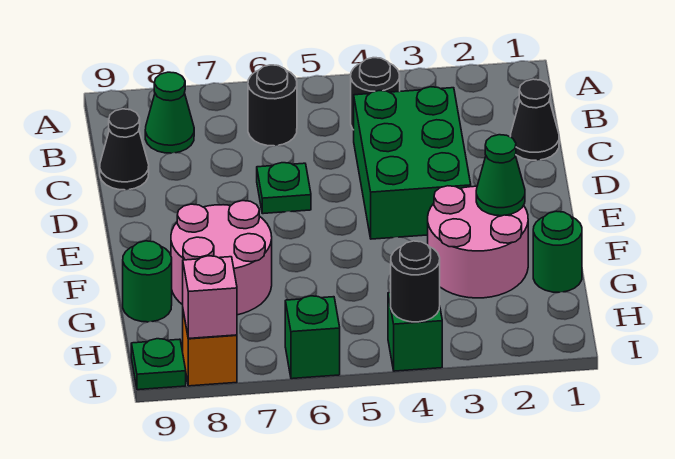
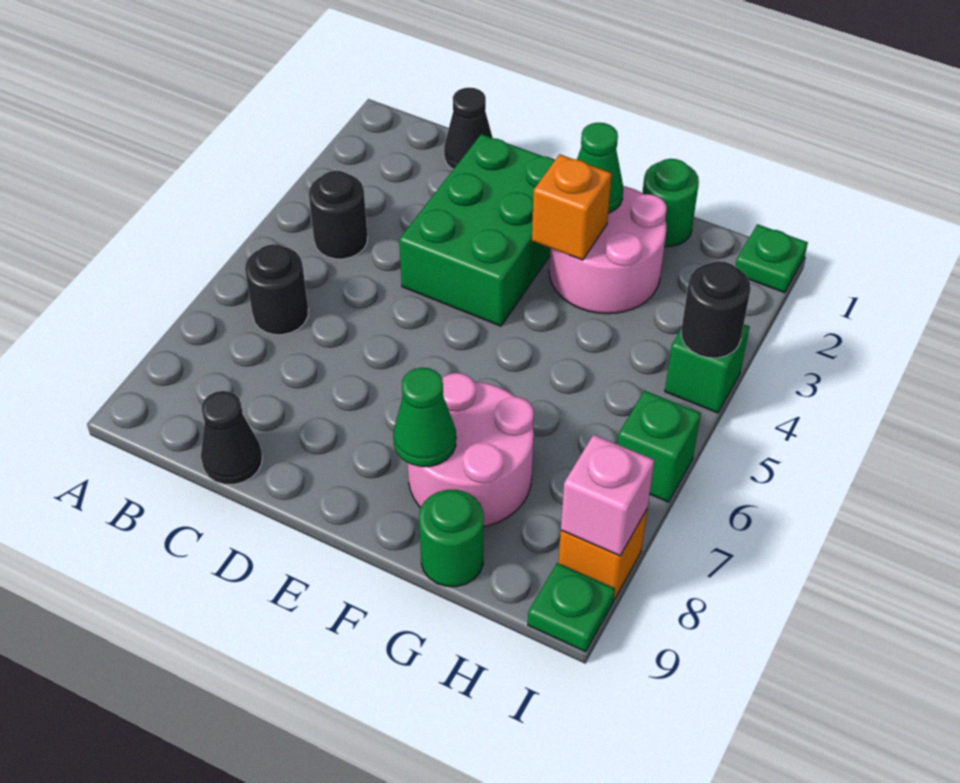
green cone B8 level 1 -> green cone F8 level 2
green brick C3:E4 level 1 -> green brick D2:E4 level 1
green plate D6 level 1 -> green plate I1 level 1
none -> orange brick F3 level 2

